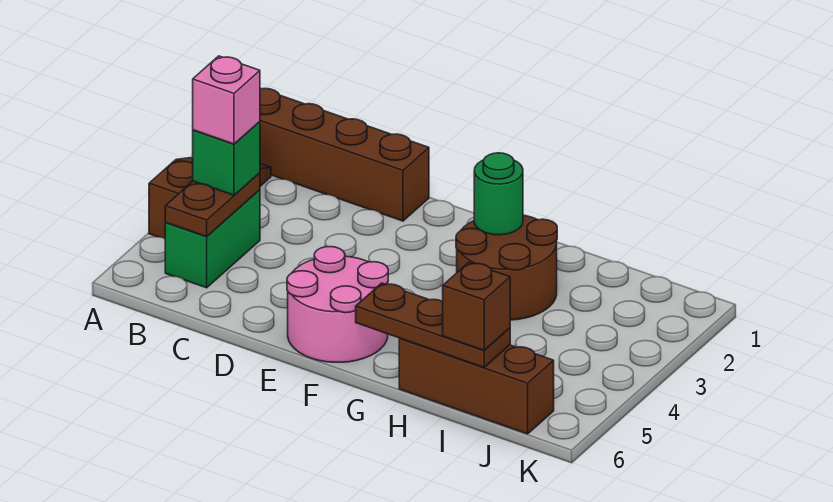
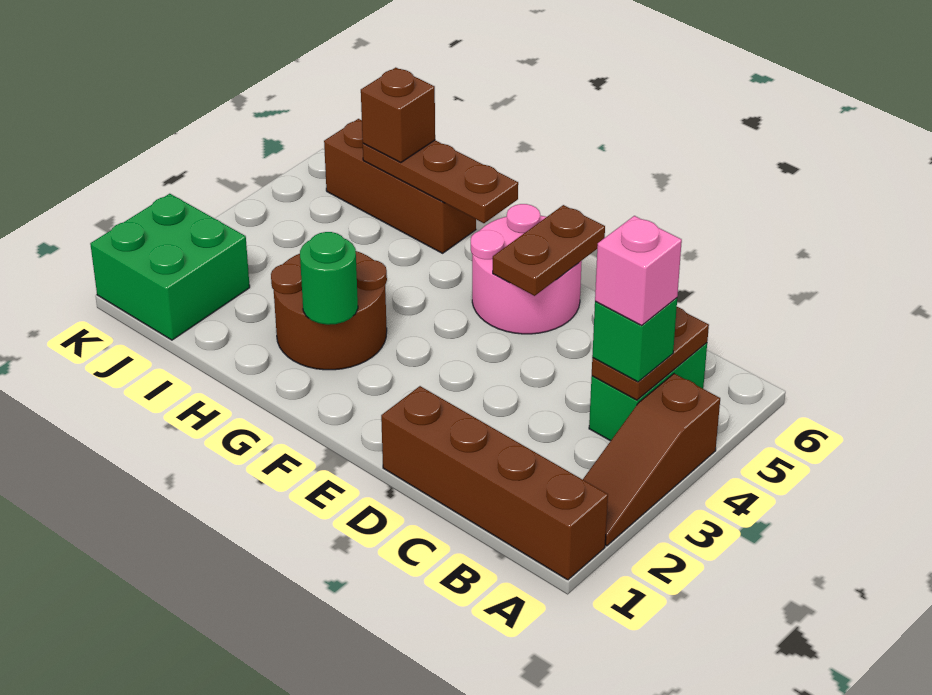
none -> brown plate E5:E6 level 2
none -> green brick J1:K2 level 1

